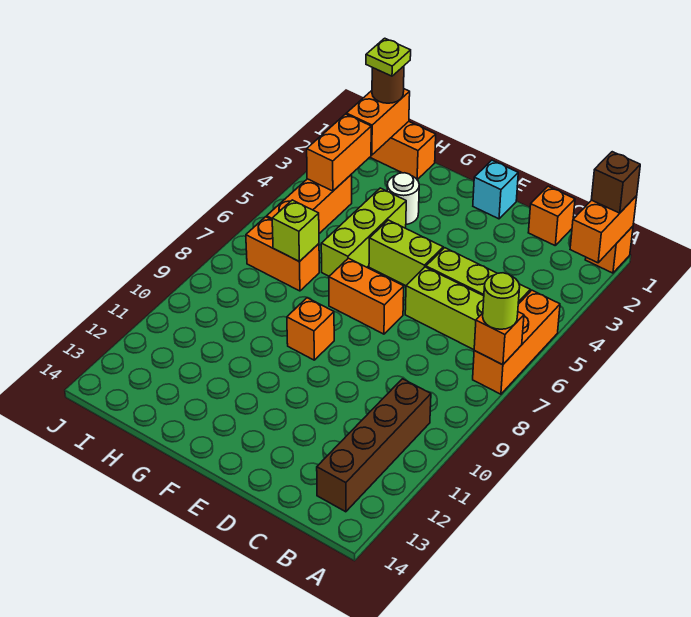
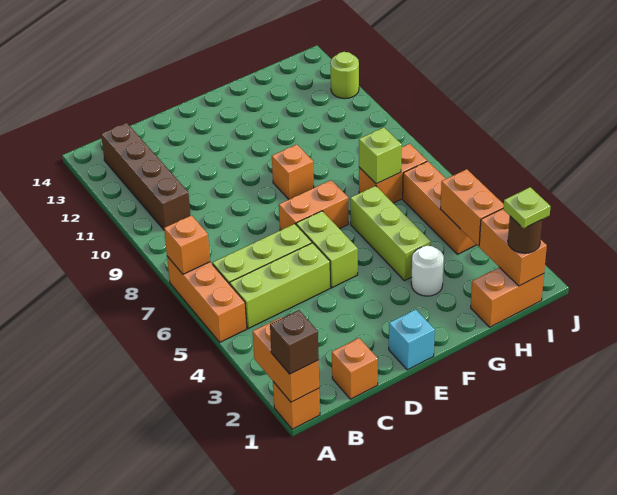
lime round brick A7 level 3 -> lime round brick J12 level 1
lime brick E5:F5 level 1 -> lime brick E5:E6 level 1

